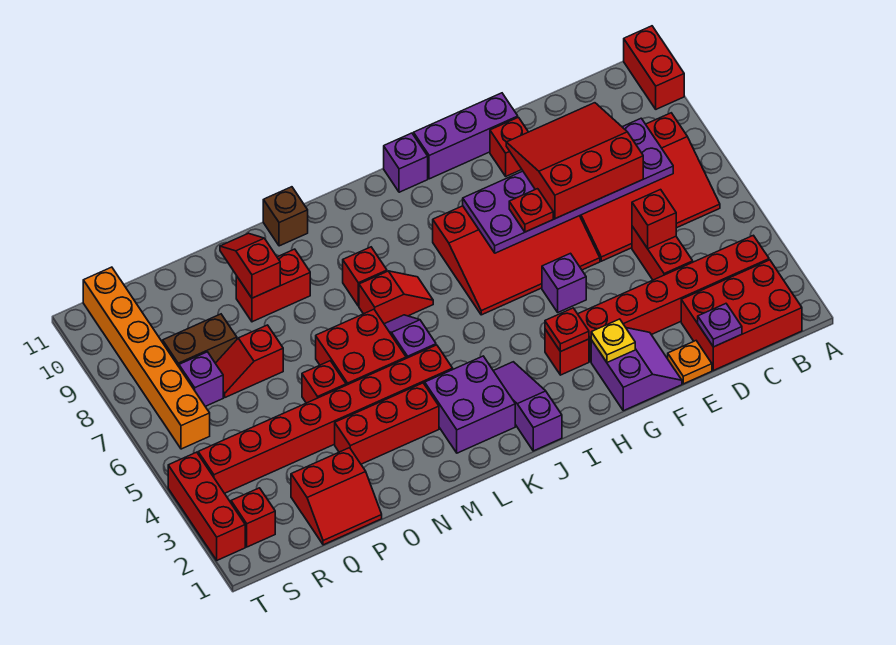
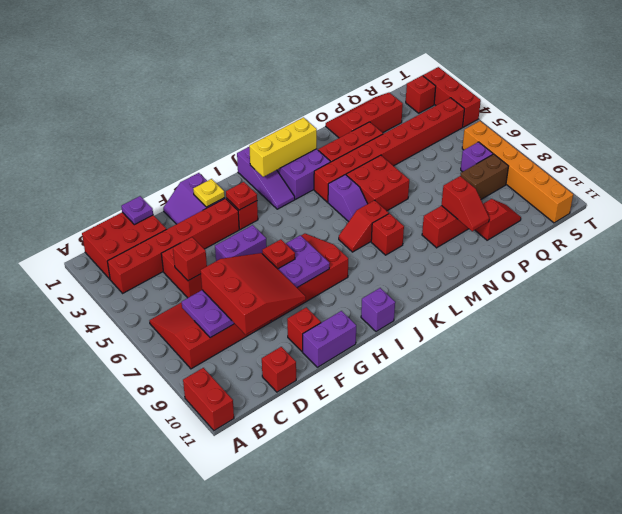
red slope D7:F9 level 3 top 7 -> red slope D7:F9 level 3 top D
orange plate E1 level 1 -> none
purple brick F11:H11 level 1 -> purple brick F11:G11 level 1
purple brick G5 level 1 -> purple brick F5:G5 level 1
none -> yellow brick J2:L2 level 2
brown brick M11 level 1 -> none
red brick O5 level 1 -> red brick D11 level 1
red slope P1:Q2 level 1 top 2 -> red slope O1:Q2 level 1 top 2
red slope P7:Q7 level 1 top P -> red slope P10:Q10 level 1 top P

